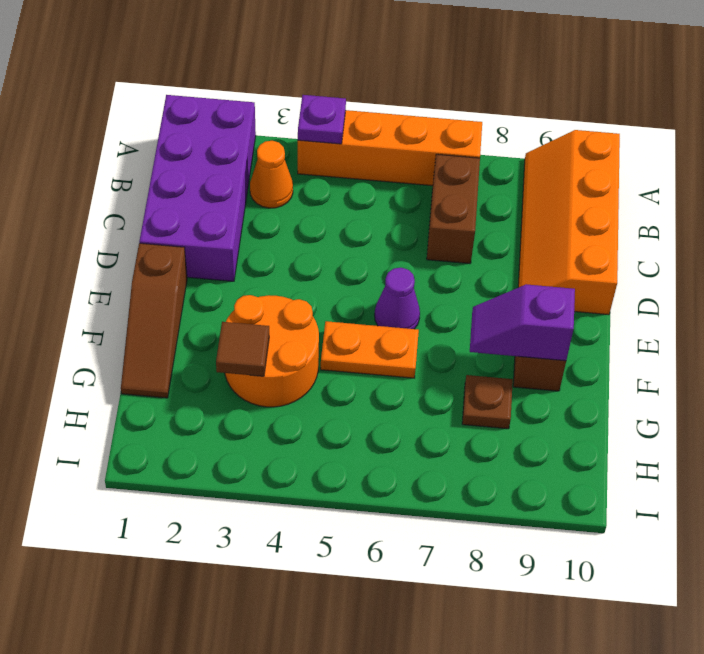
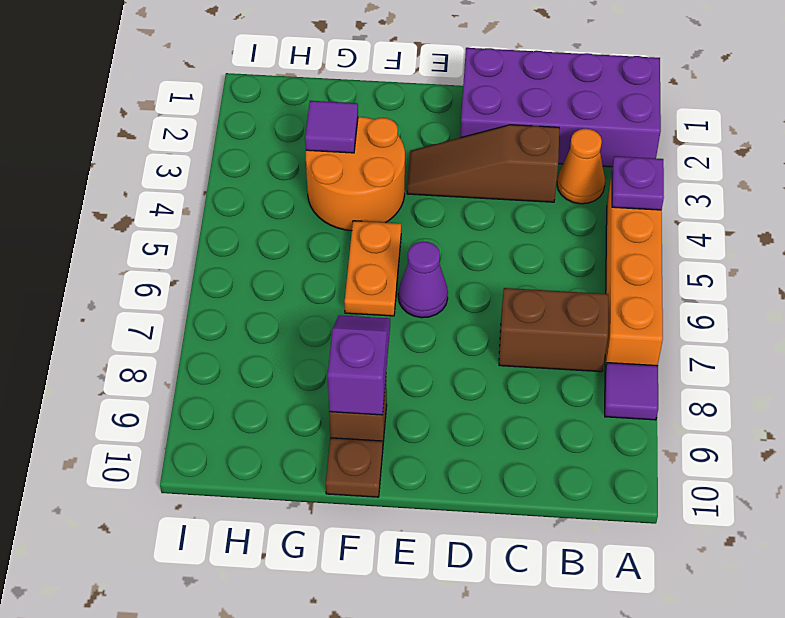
none -> purple tile A8 level 1
orange slope A9:D10 level 1 top 10 -> none
brown slope E1:G1 level 1 top E -> brown slope C3:E3 level 1 top C
brown tile G3 level 2 -> purple tile G3 level 2
brown plate G8 level 1 -> brown plate F10 level 1

